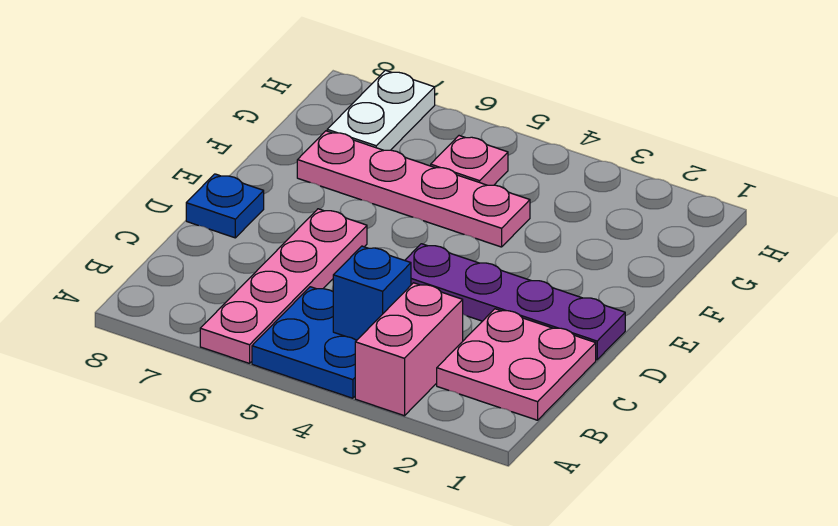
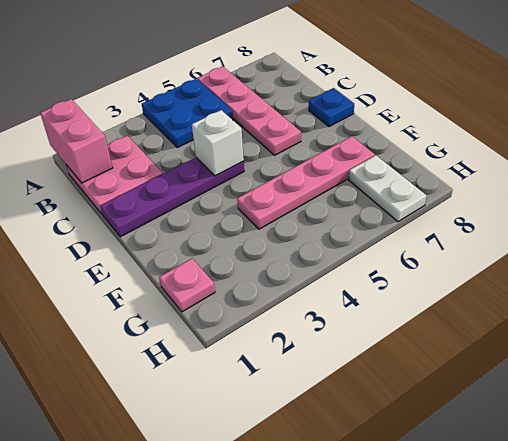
pink brick A3:B3 level 1 -> pink brick A1:B1 level 2
blue brick B4 level 2 -> none
none -> white brick D4 level 2
pink plate G5 level 1 -> pink plate G1 level 1

